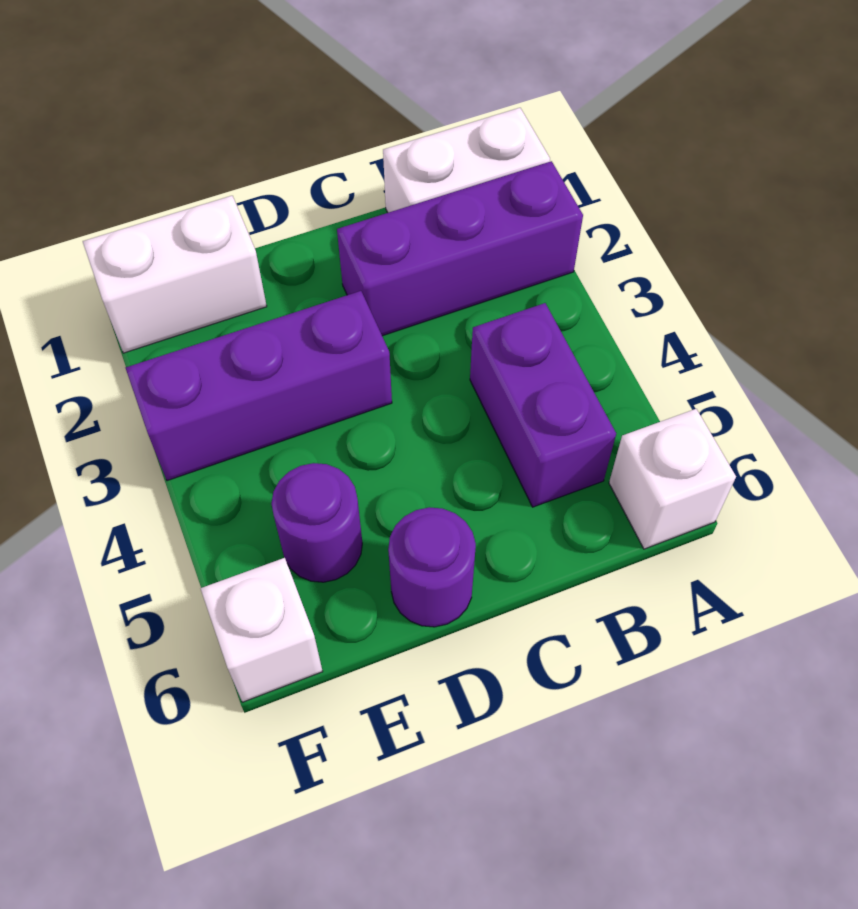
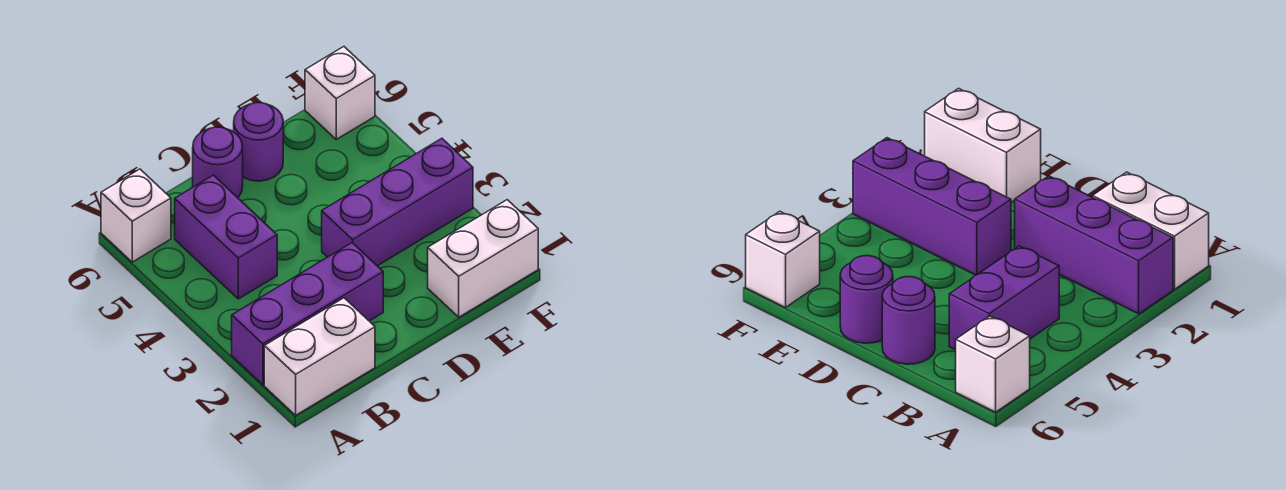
purple round brick E5 level 1 -> purple round brick C6 level 1

